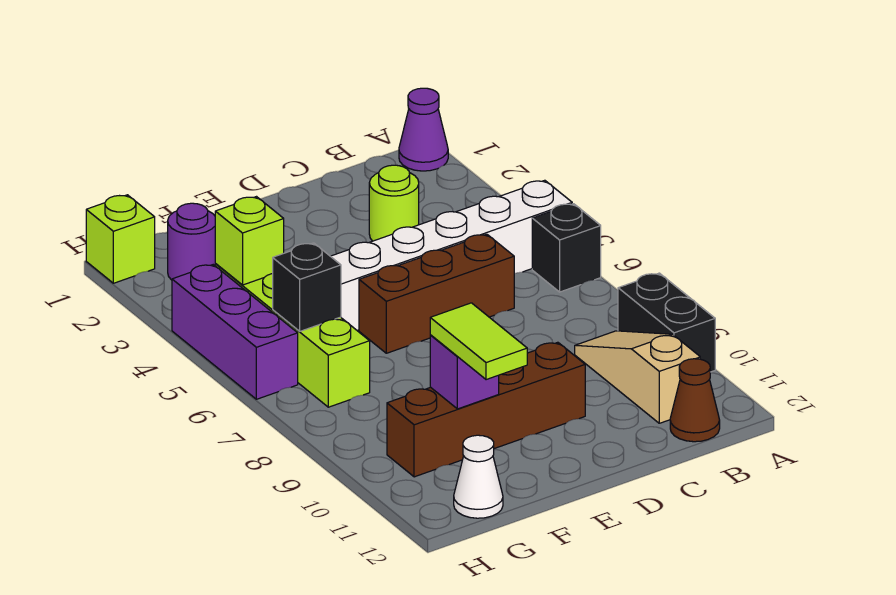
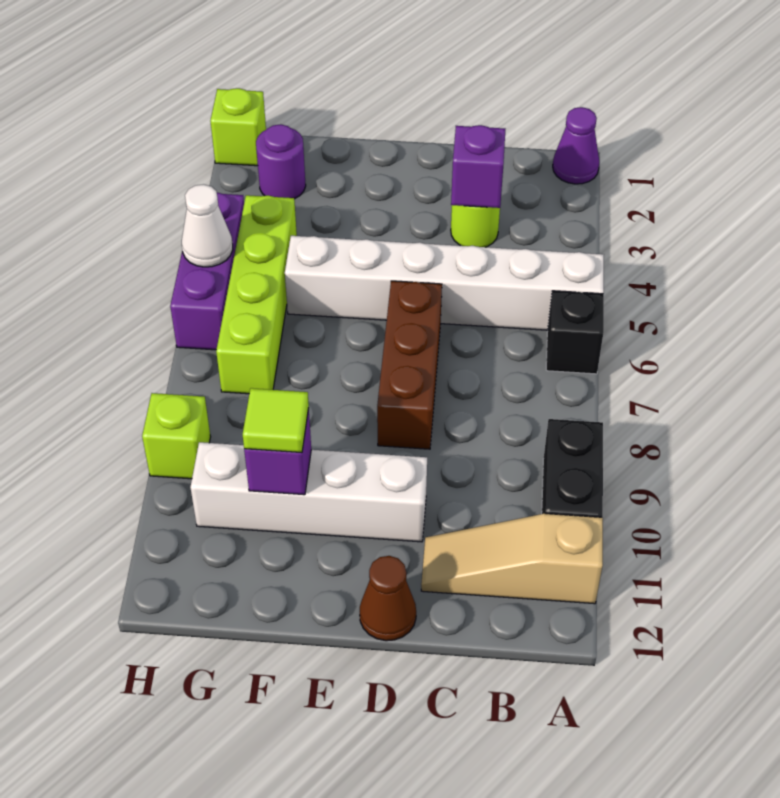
tan slope B9:B11 level 1 top 11 -> tan slope A11:C11 level 1 top A
brown cone B12 level 1 -> brown cone D12 level 1
none -> purple brick C3 level 2
brown brick C6:E6 level 1 -> brown brick D6:D8 level 1
brown brick D10:G10 level 1 -> white brick D10:G10 level 1
lime tile F10:F11 level 3 -> lime tile F10 level 3
lime brick G4 level 2 -> lime brick H9 level 1
black brick G6 level 2 -> none
white cone G12 level 1 -> white cone H5 level 2

